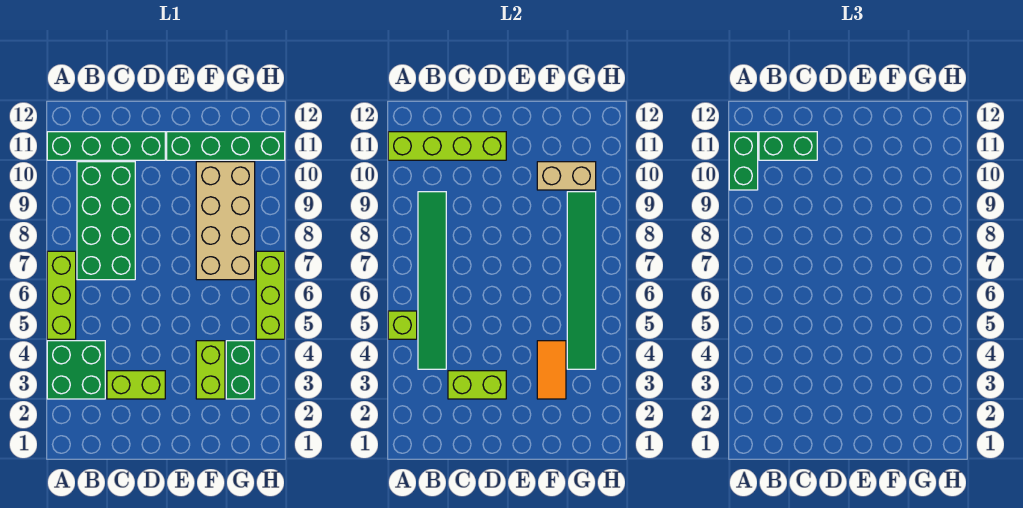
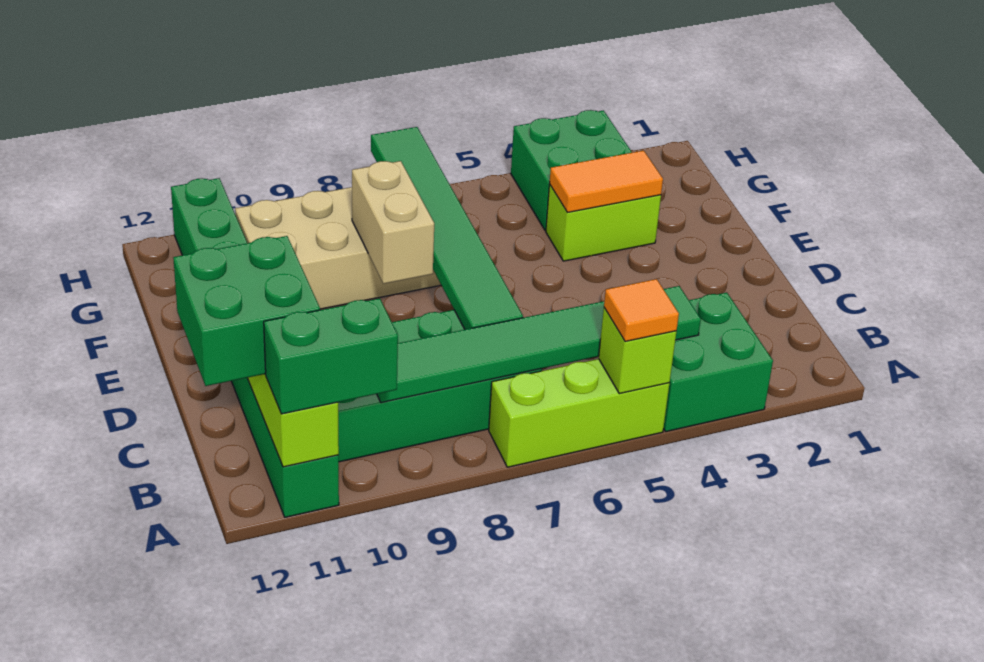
none -> orange tile A5 level 3
green brick B11:C11 level 3 -> green brick B11:C12 level 3
lime brick C3:D3 level 1 -> none
lime brick C3:D3 level 2 -> none
tan brick F10:G10 level 2 -> tan brick E8:F8 level 2
green brick G3:G4 level 1 -> green brick G3:H4 level 1
green tile G4:G9 level 2 -> green tile C7:H7 level 2
lime brick H5:H7 level 1 -> none

